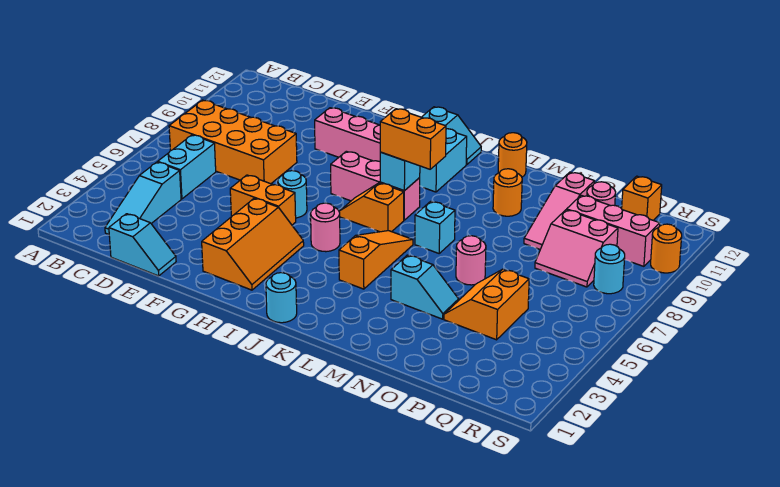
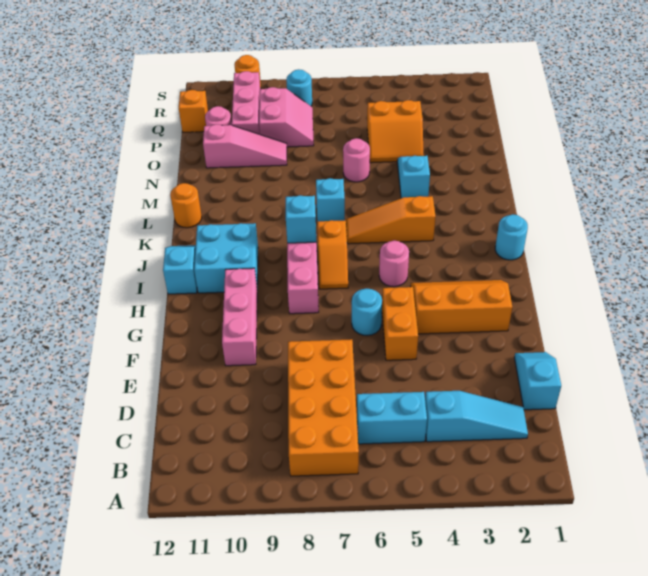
orange brick J8:K8 level 3 -> none
orange round brick M10 level 1 -> none

